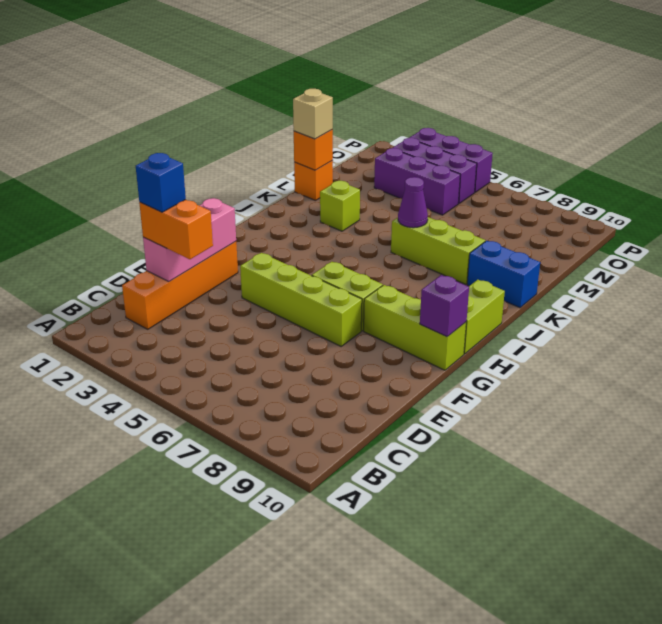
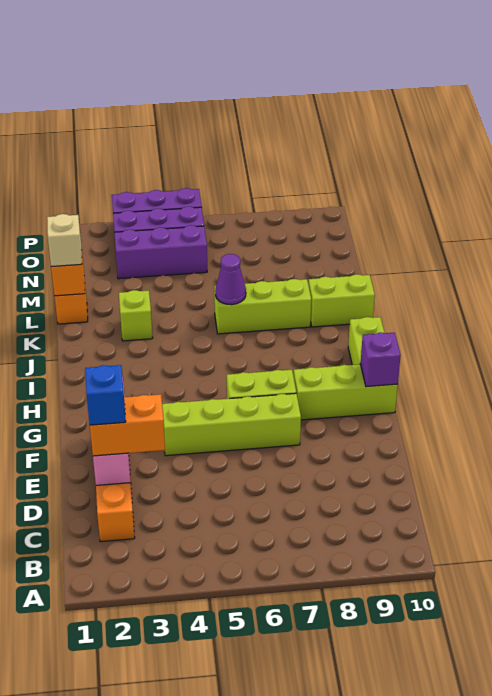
blue brick K9:K10 level 1 -> lime brick K9:K10 level 1

